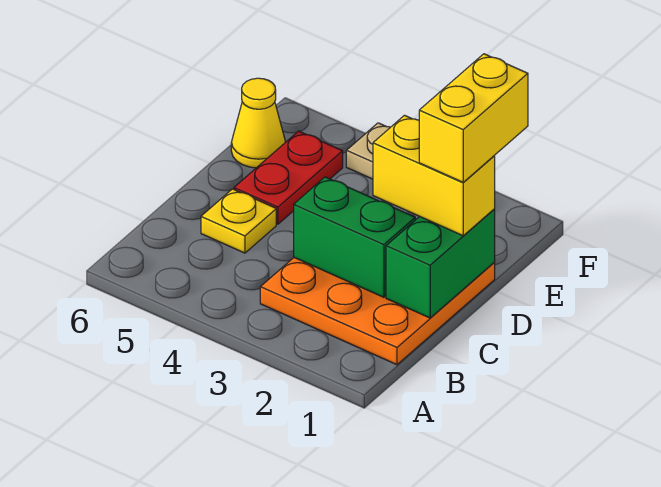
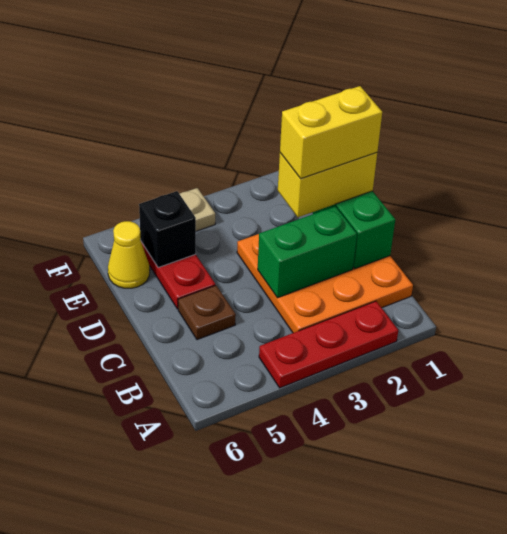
none -> red plate A2:A4 level 1
yellow plate C5 level 1 -> brown plate C5 level 1
yellow brick D1:E1 level 4 -> yellow brick D1:D2 level 4
none -> black brick E5 level 2

